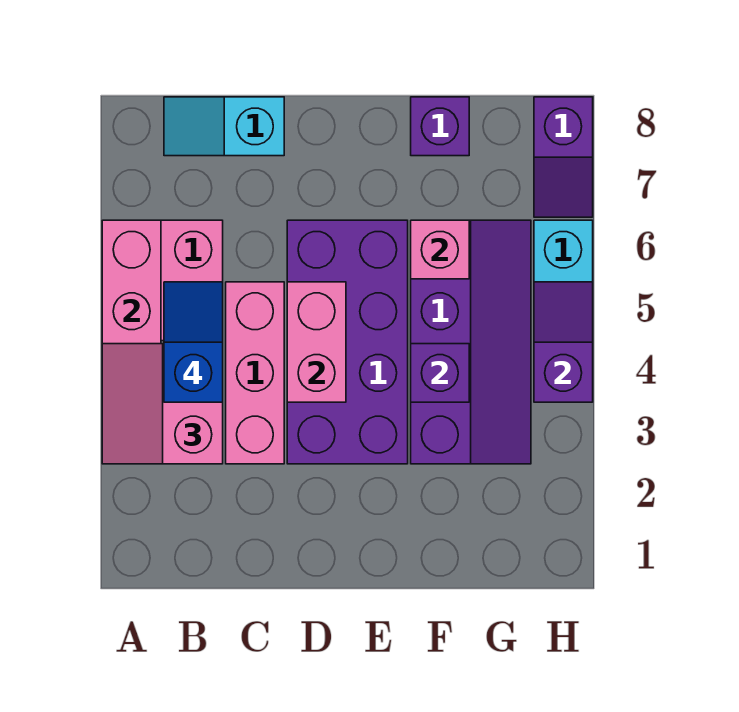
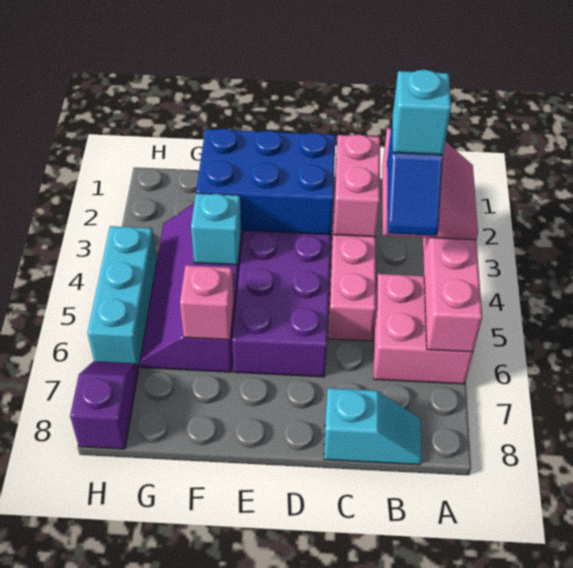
none -> cyan brick B4 level 5
none -> blue brick D2:F3 level 2
pink brick D4:D5 level 2 -> pink brick C2:C3 level 2
purple brick F4 level 2 -> cyan brick F4 level 2
purple brick F8 level 1 -> none
purple slope H4:H5 level 2 top 4 -> none

